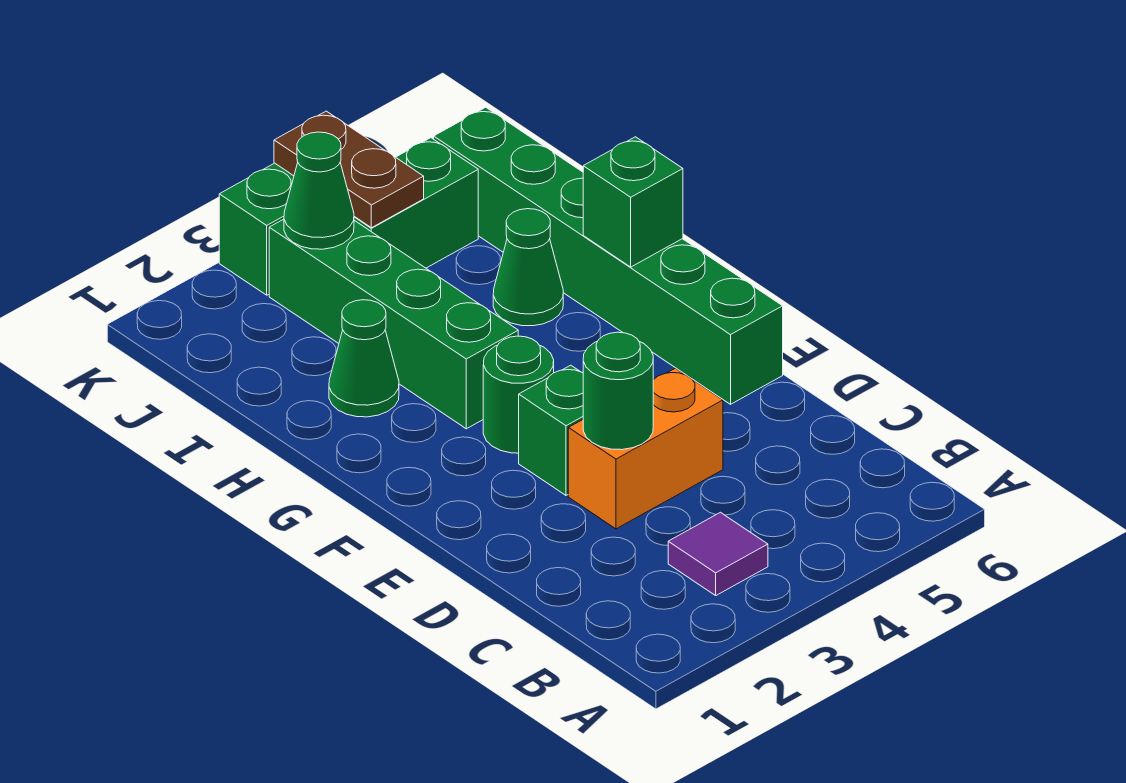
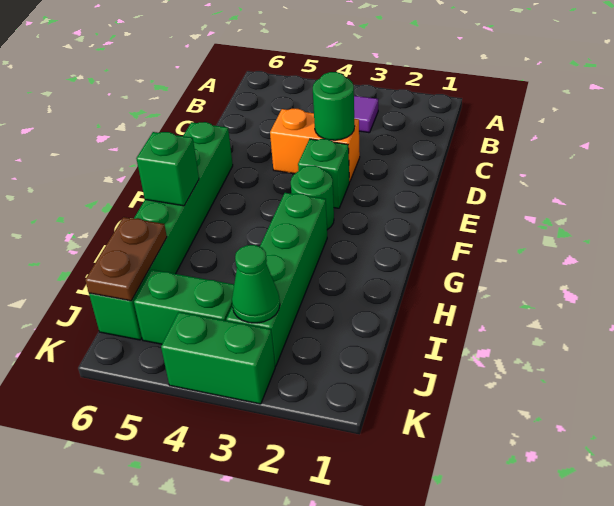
green cone H2 level 1 -> none
green cone H5 level 1 -> none
brown plate J4:K4 level 2 -> brown plate I6:J6 level 2

